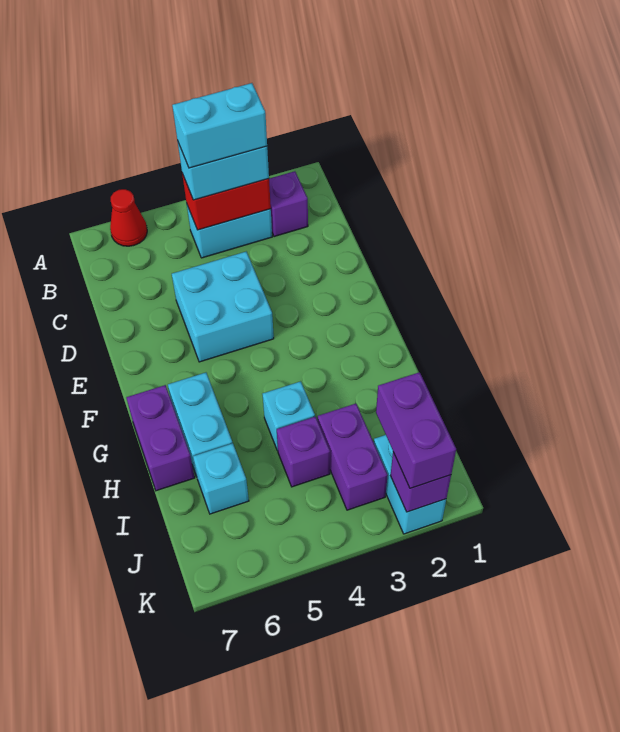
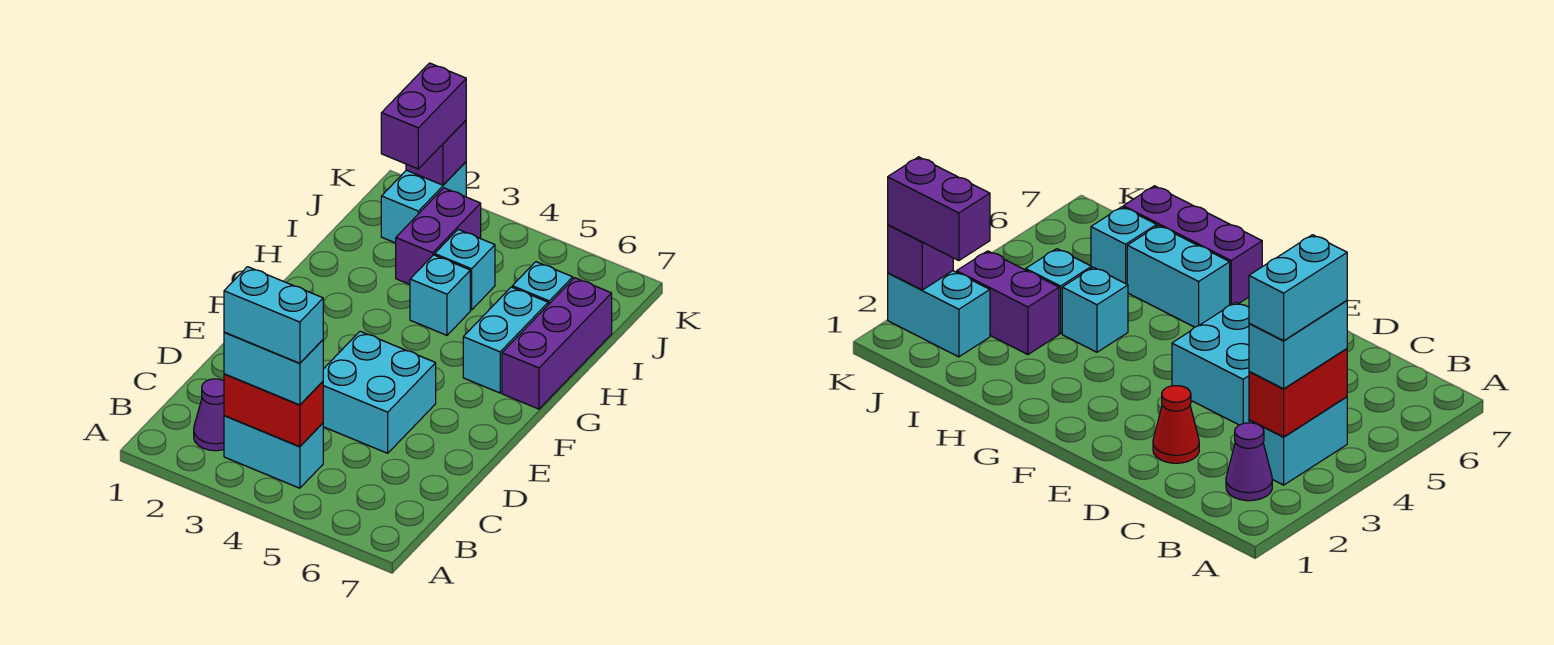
red cone A6 level 1 -> red cone D2 level 1
purple brick B2 level 1 -> purple cone B2 level 1
purple brick G7:H7 level 1 -> purple brick G7:I7 level 1
purple brick I4 level 1 -> cyan brick I4 level 1

